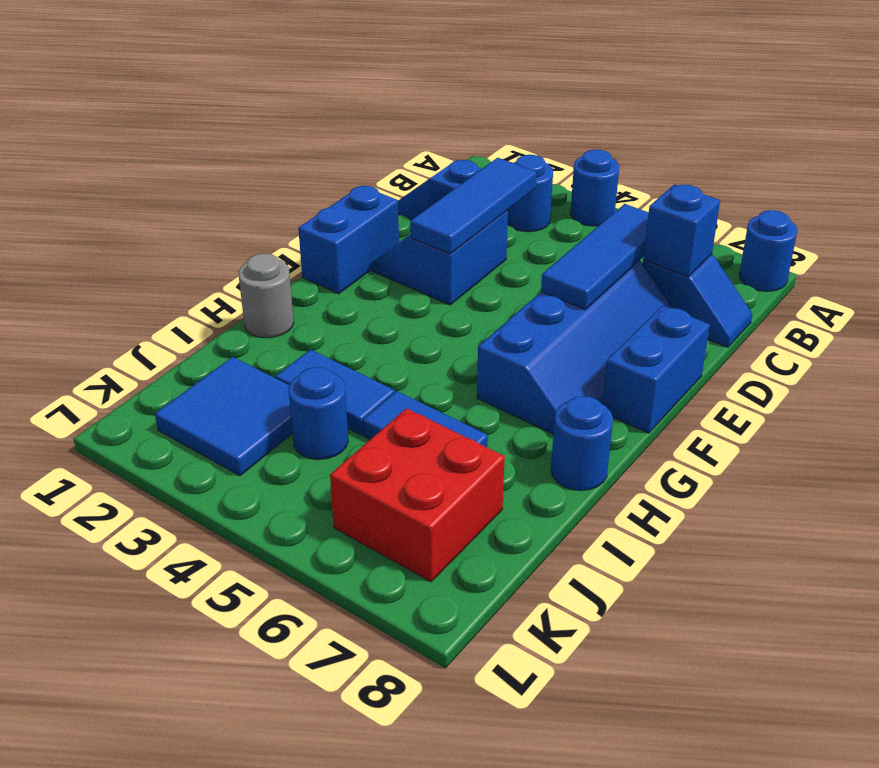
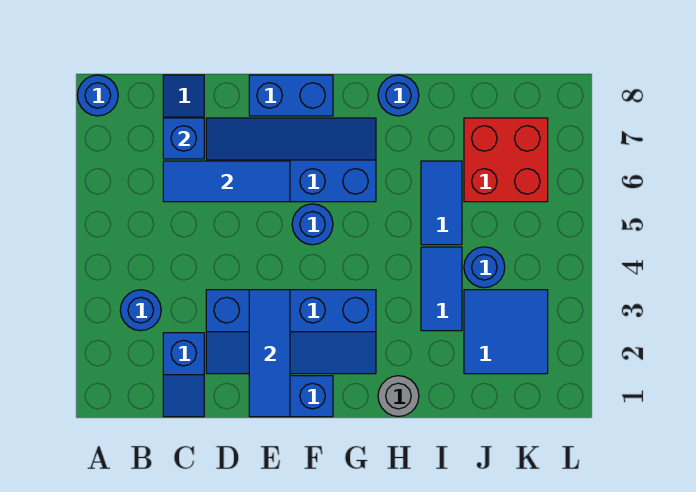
blue round brick A4 level 1 -> blue round brick F5 level 1
blue tile C3:E3 level 2 -> blue tile E1:E3 level 2
blue slope D2:E3 level 1 top 3 -> blue slope D2:G3 level 1 top 3

